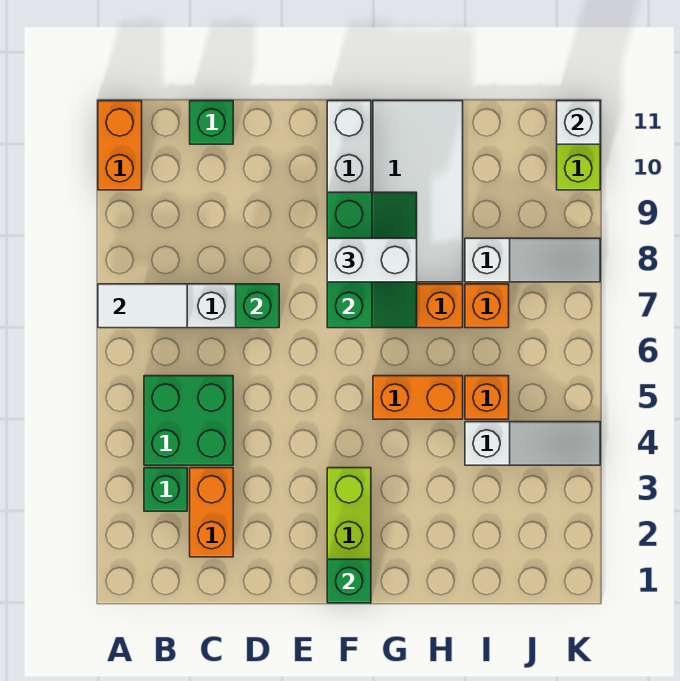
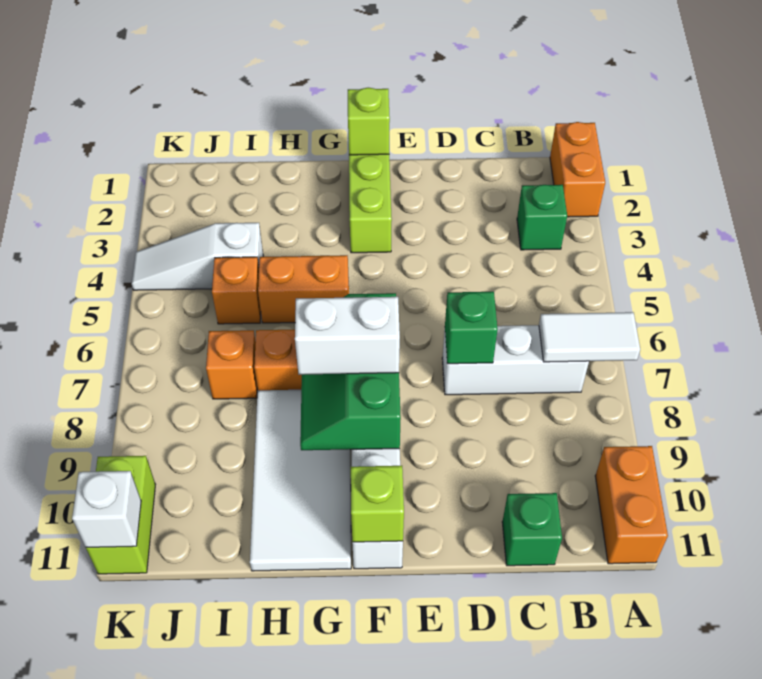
green brick B4:C5 level 1 -> none
orange brick C2:C3 level 1 -> orange brick A1:A2 level 1
green brick F1 level 2 -> lime brick F1 level 2
none -> lime brick F11 level 2
white slope I8:K8 level 1 top I -> none

